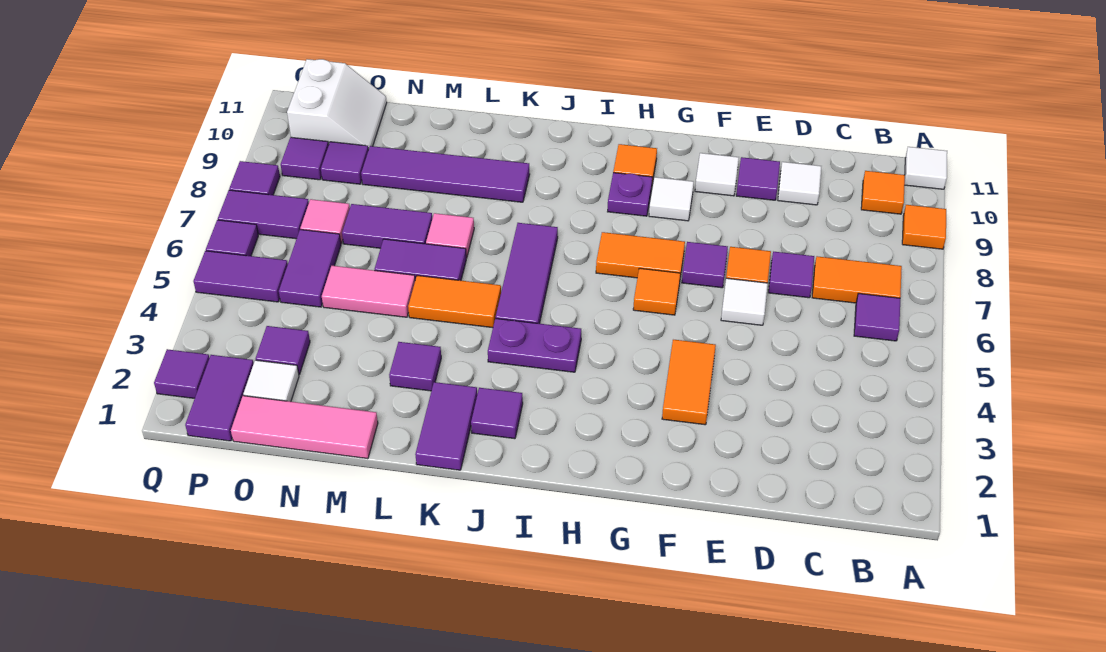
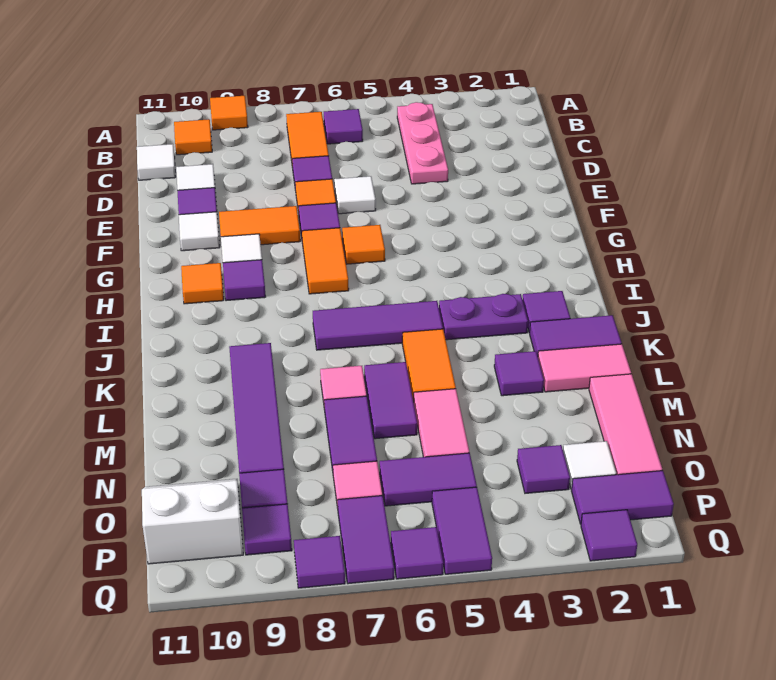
white tile A11 level 1 -> white tile C11 level 1
none -> pink plate B4:D4 level 1
orange tile F3:F4 level 1 -> orange tile F8:F9 level 1
purple plate H9 level 1 -> purple tile H9 level 1
purple plate I4:J4 level 1 -> purple plate J3:J4 level 1
none -> pink tile L1:L2 level 1

